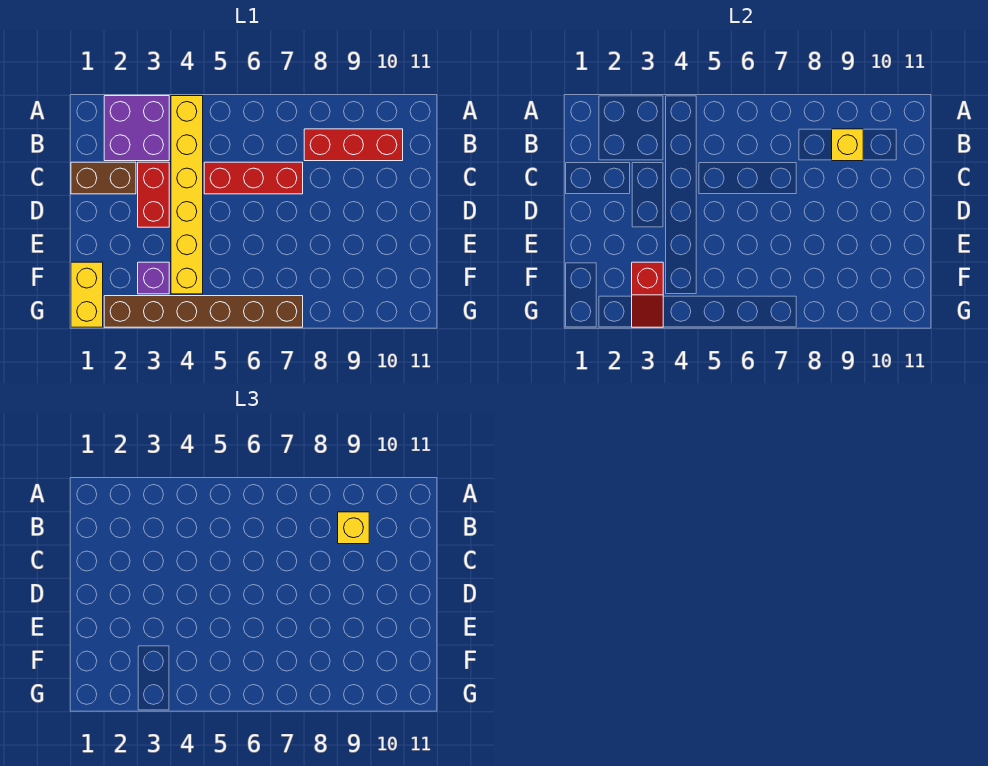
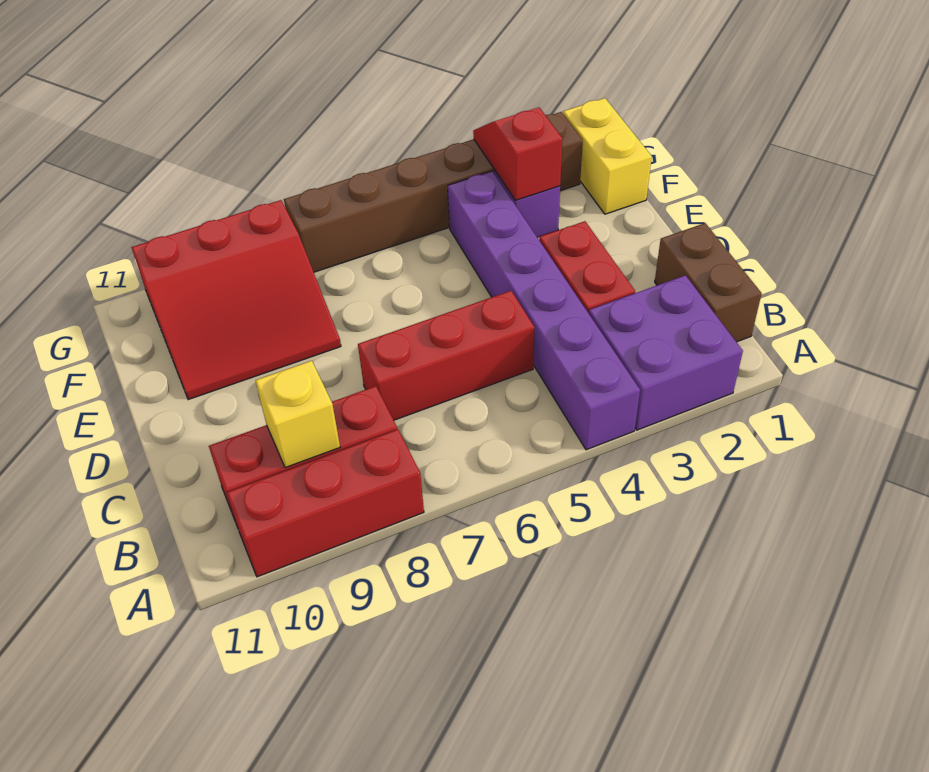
yellow brick A4:F4 level 1 -> purple brick A4:F4 level 1
none -> red brick A8:A10 level 1
yellow brick B9 level 3 -> none
brown brick C1:C2 level 1 -> brown brick B1:C1 level 1
none -> red slope E8:G10 level 1 top G

